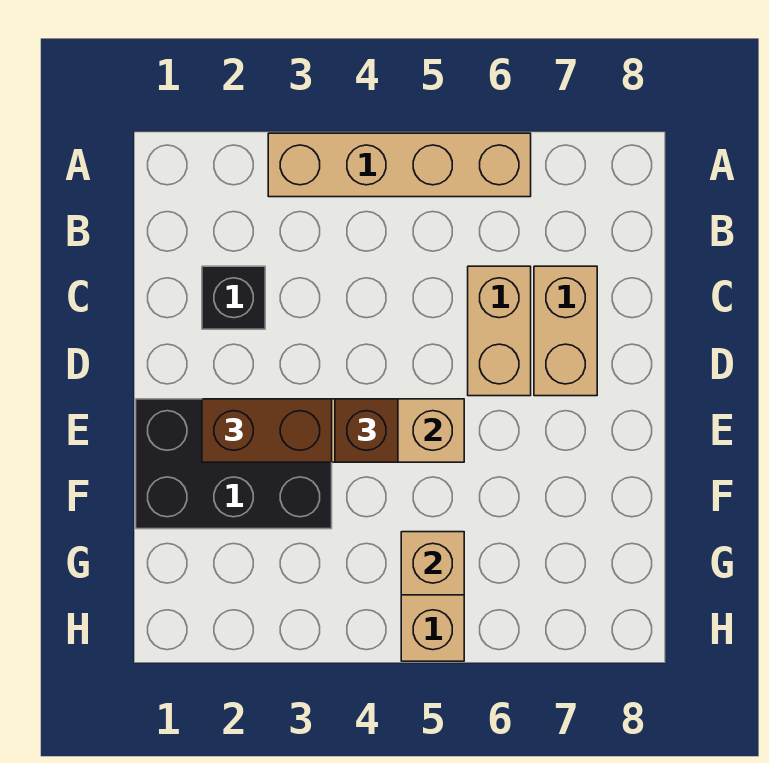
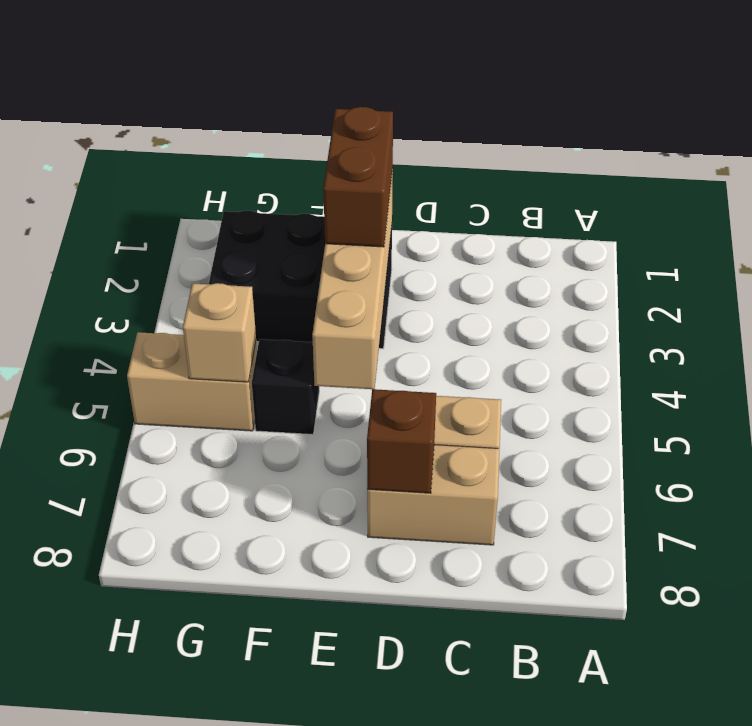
tan brick A3:A6 level 1 -> none
black brick C2 level 1 -> black brick F5 level 1
black brick E1:F3 level 1 -> black brick E2:G3 level 1
brown brick E4 level 3 -> brown brick D7 level 2

